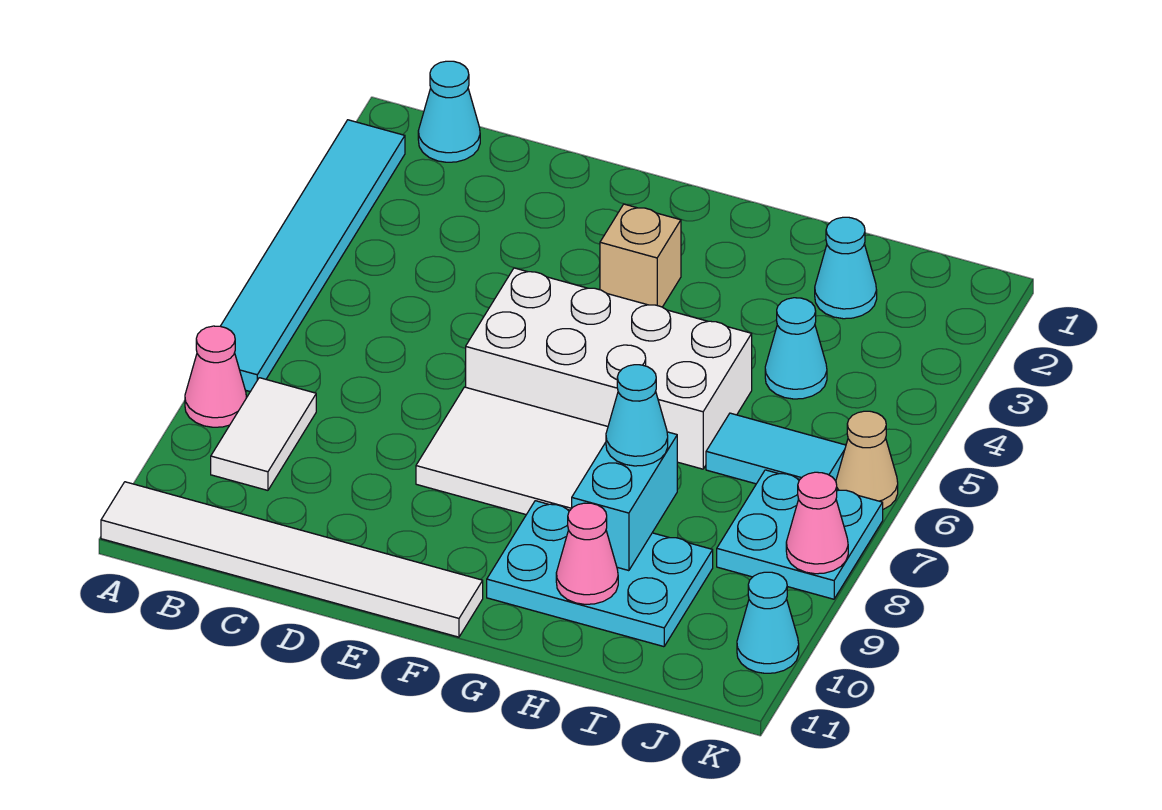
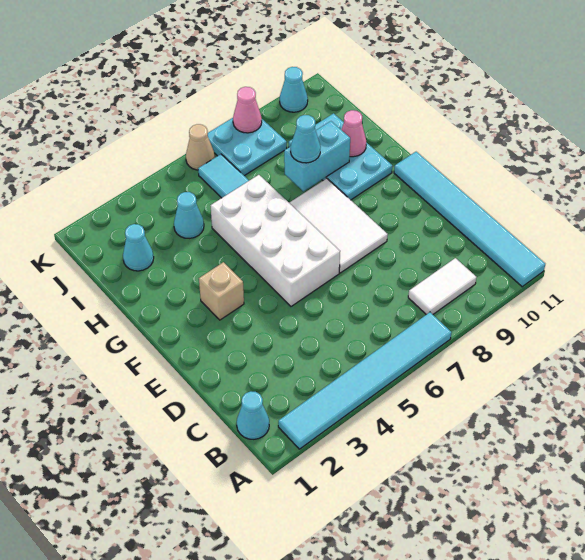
pink cone A8 level 1 -> none
white tile A11:F11 level 1 -> cyan tile A11:F11 level 1

